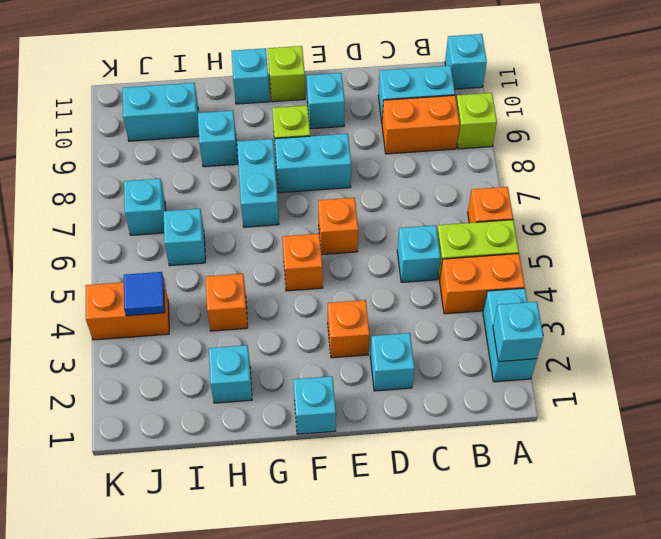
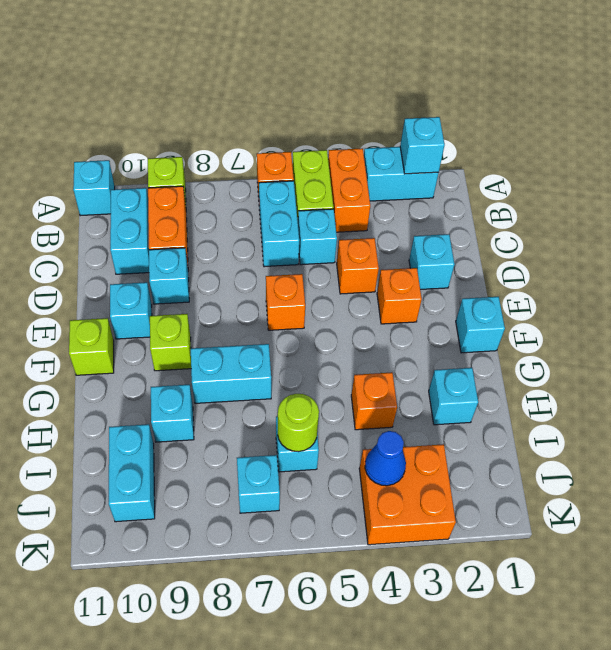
cyan brick E8:F8 level 1 -> cyan brick B6:C6 level 1
orange brick F5 level 1 -> orange brick D4 level 1
cyan brick G11 level 1 -> cyan brick D9 level 1
none -> lime round brick I6 level 2
orange brick J4:K4 level 1 -> orange brick J3:K4 level 1
blue tile J4 level 2 -> blue cone J4 level 2

